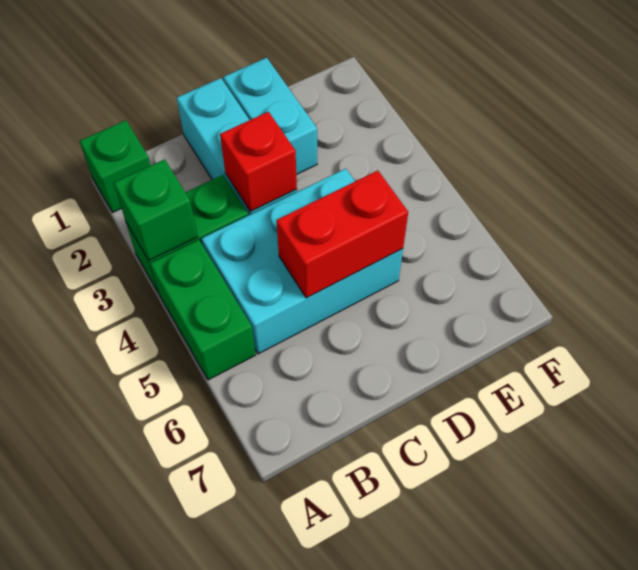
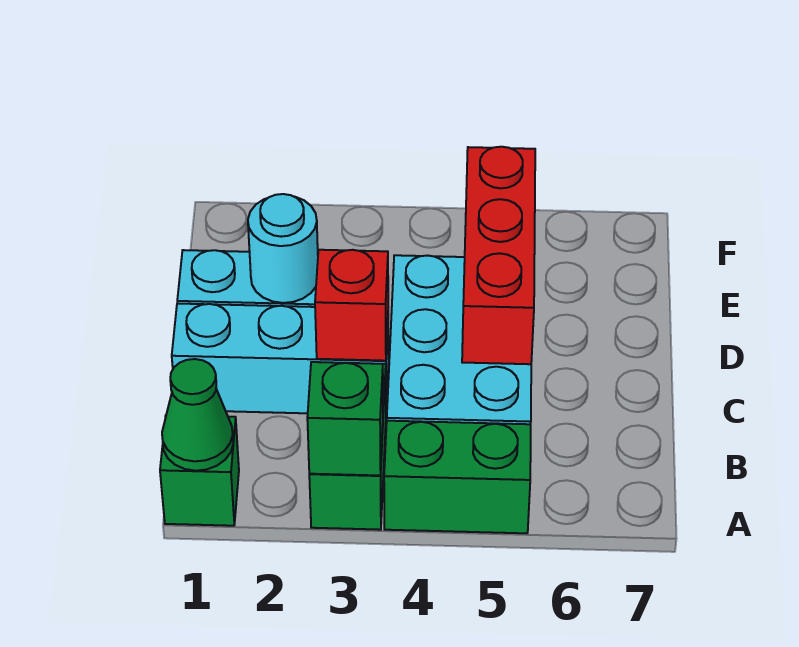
none -> green cone A1 level 2
red brick C5:D5 level 2 -> red brick C5:E5 level 2
none -> cyan round brick D2 level 2

